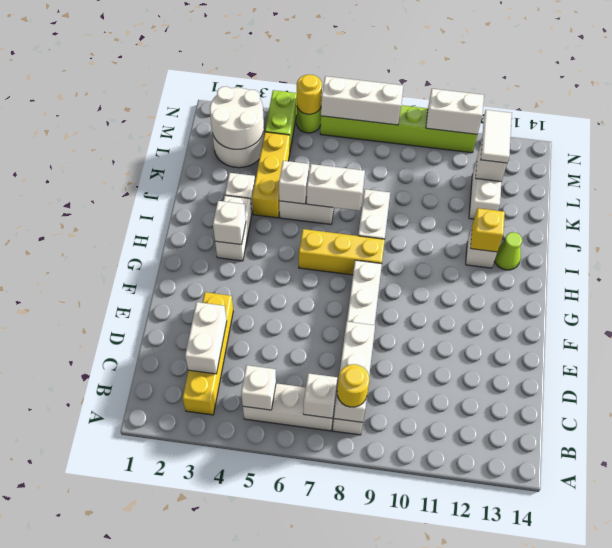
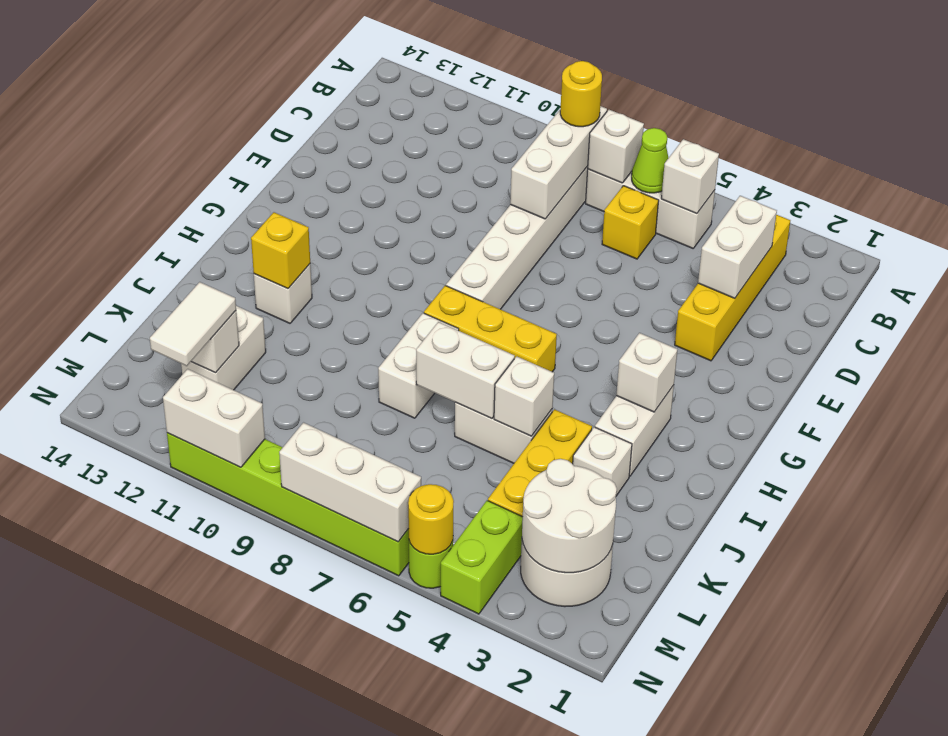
none -> yellow brick C6 level 1
lime cone I13 level 1 -> lime cone B6 level 2

